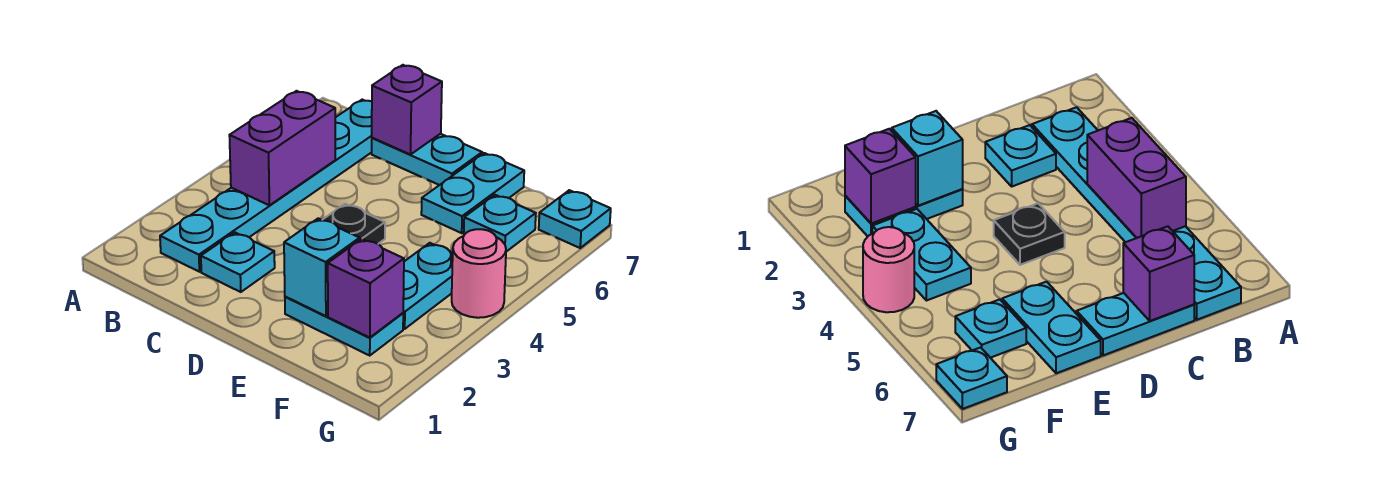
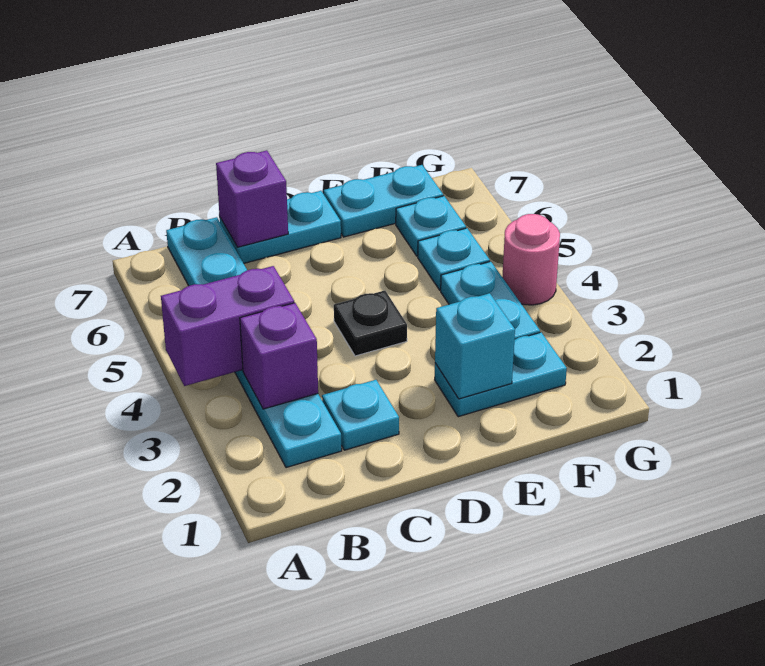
purple brick B4:B5 level 2 -> purple brick A4:B4 level 2
cyan plate E6:E7 level 1 -> cyan plate E7:F7 level 1
purple brick F2 level 2 -> purple brick B3 level 2
cyan plate G7 level 1 -> cyan plate F5 level 1

